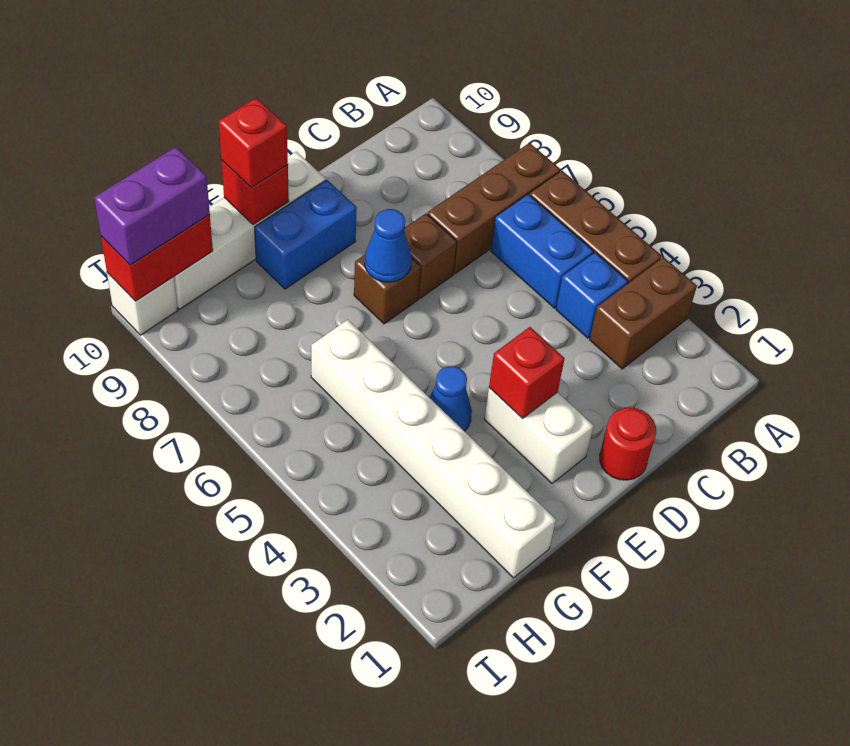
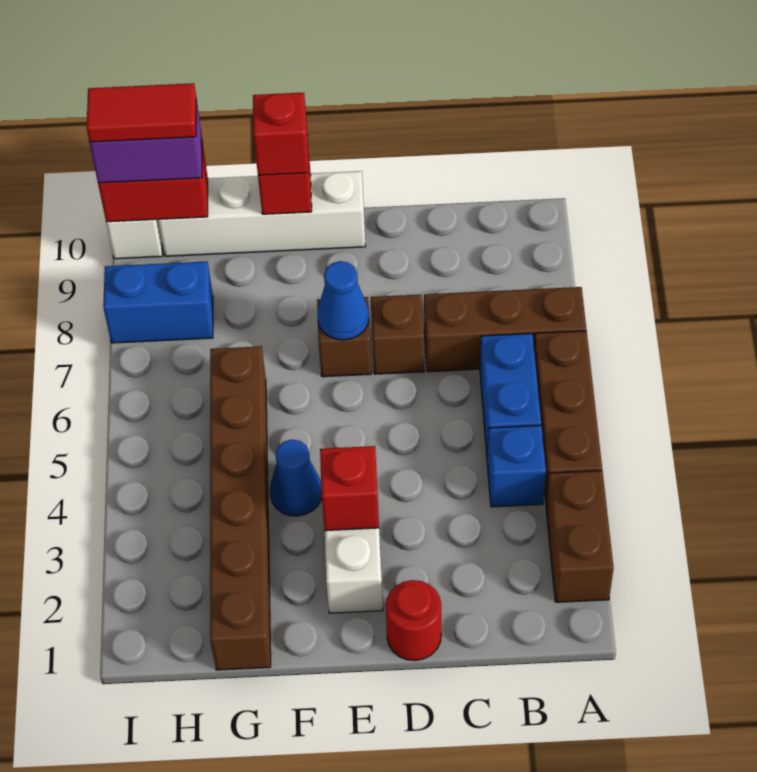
brown brick A3:B3 level 1 -> brown brick A2:A3 level 1
blue brick E9:F9 level 1 -> blue brick H8:I8 level 1
white brick G1:G6 level 1 -> brown brick G1:G6 level 1
none -> red tile H10:I10 level 4

